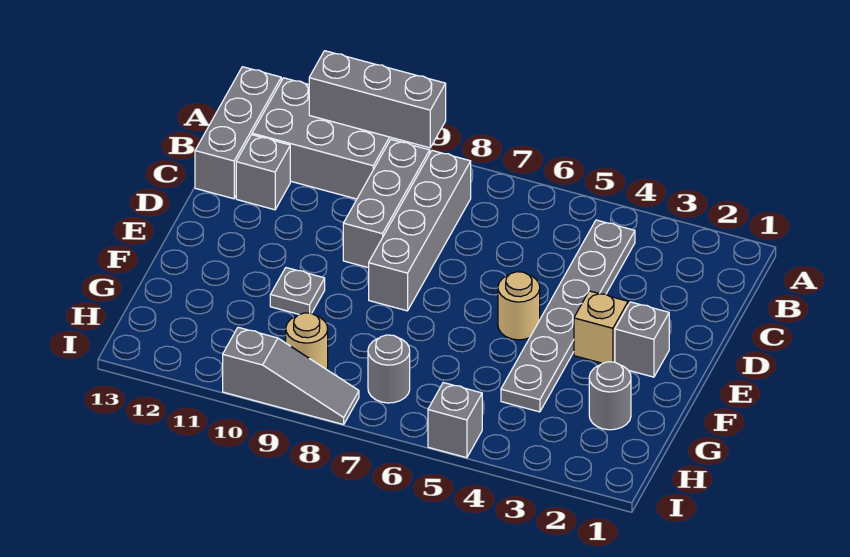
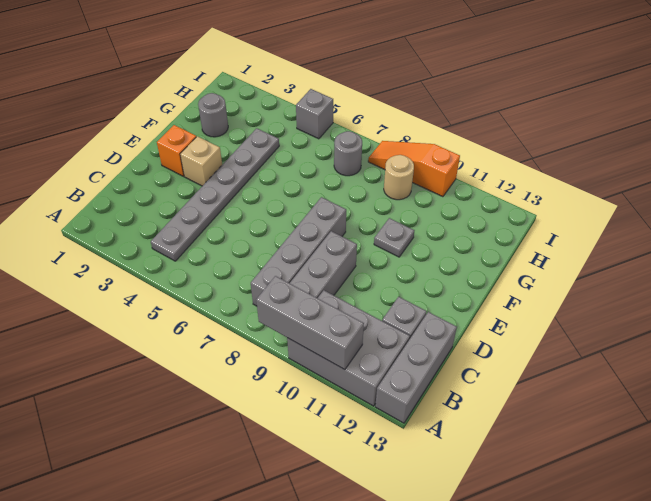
grey brick E2 level 1 -> orange brick E2 level 1
tan round brick E5 level 1 -> none
grey slope I8:I10 level 1 top 10 -> orange slope I8:I10 level 1 top 10

